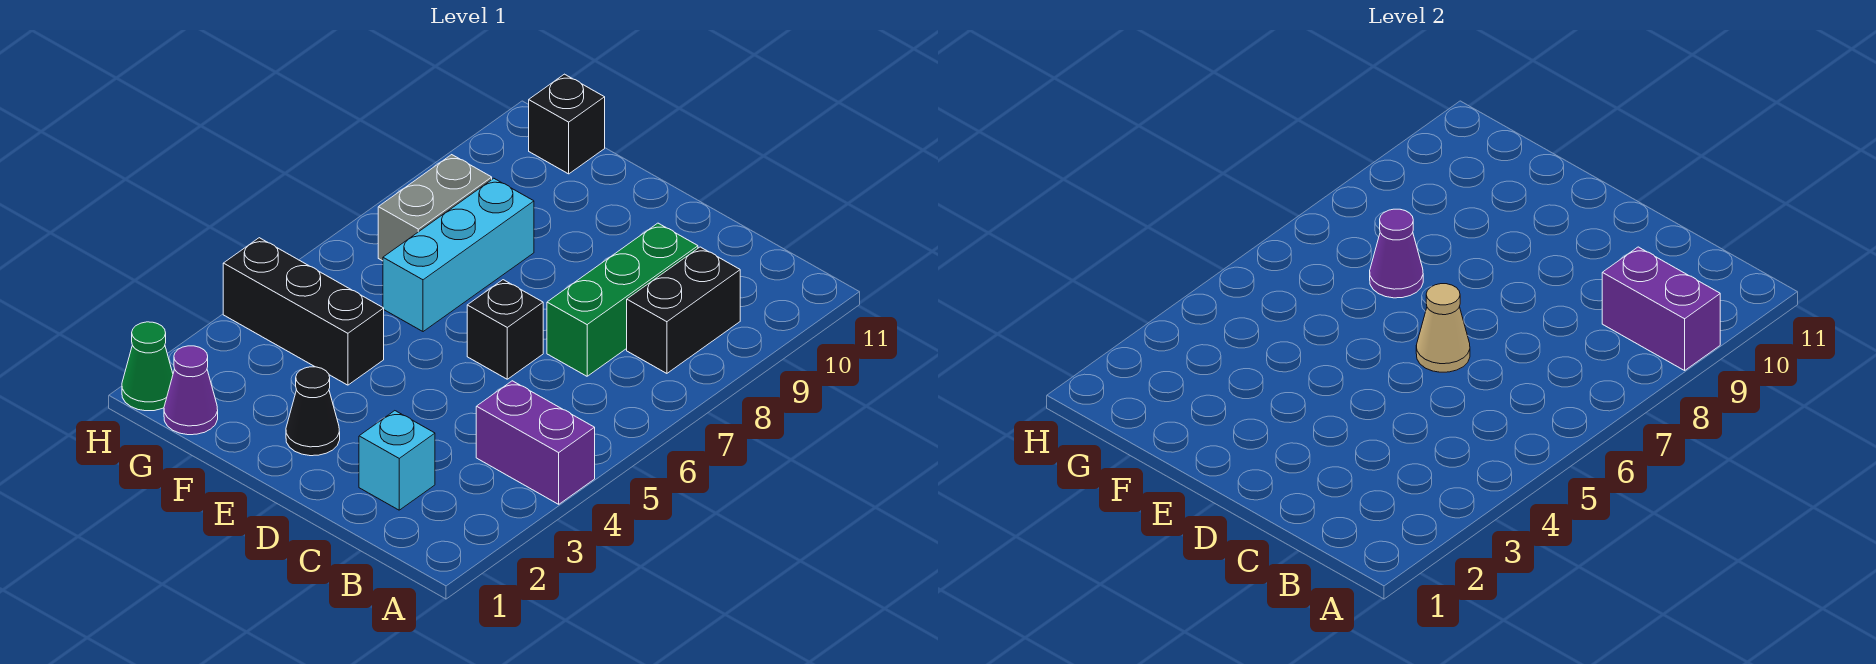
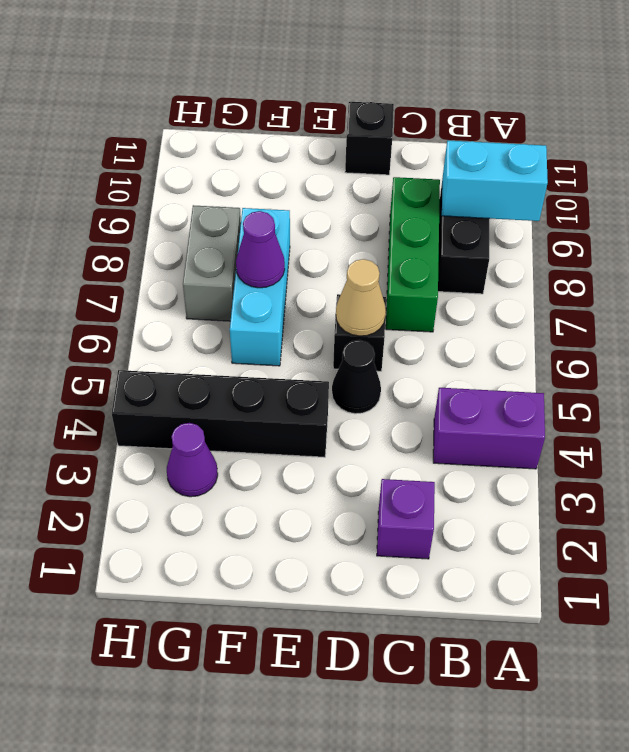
purple brick A9:B9 level 2 -> cyan brick A9:B9 level 2
cyan brick C2 level 1 -> purple brick C2 level 1
black cone E2 level 1 -> black cone D5 level 1
black brick F4:H4 level 1 -> black brick E4:H4 level 1
purple cone G1 level 1 -> purple cone G3 level 1
black brick G11 level 1 -> black brick D11 level 1
green cone H1 level 1 -> none

